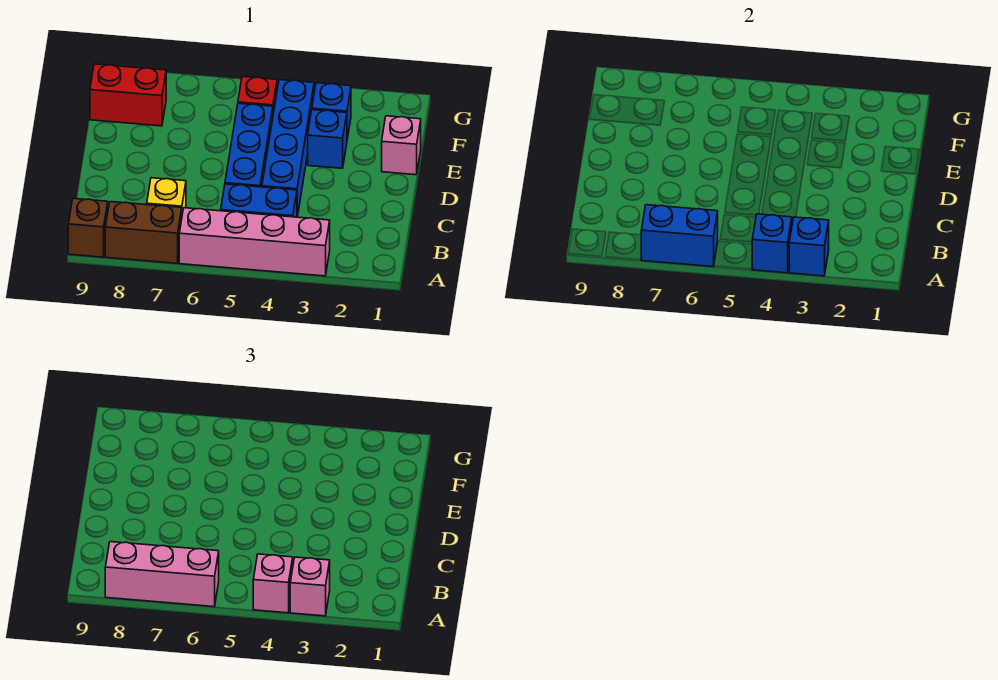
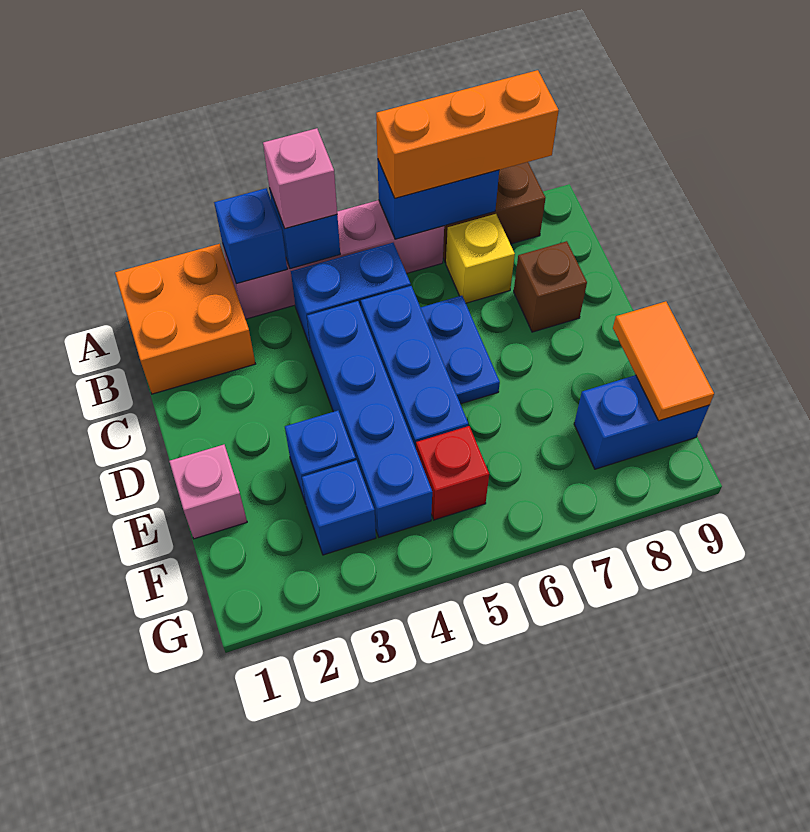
none -> orange brick A1:B2 level 1
pink brick A3 level 3 -> none
pink brick A6:A8 level 3 -> orange brick A6:A8 level 3
brown brick A9 level 1 -> brown brick C8 level 1
none -> blue plate C6:D6 level 1
none -> orange tile E9:F9 level 2
red brick F8:F9 level 1 -> blue brick F8:F9 level 1

